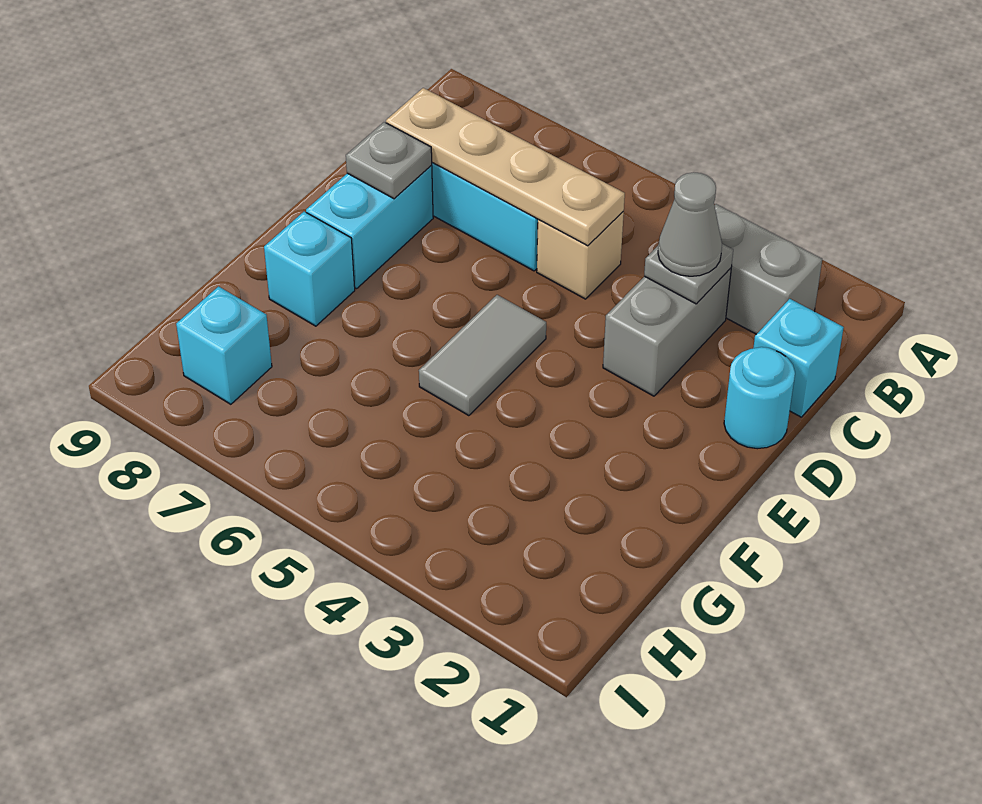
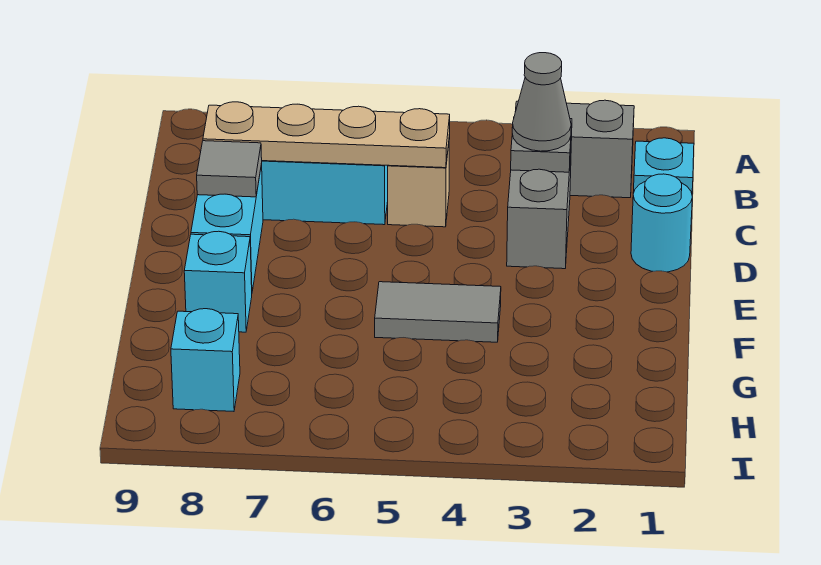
grey plate D8 level 2 -> grey tile D8 level 2
grey tile E5:F5 level 1 -> grey tile F4:F5 level 1

